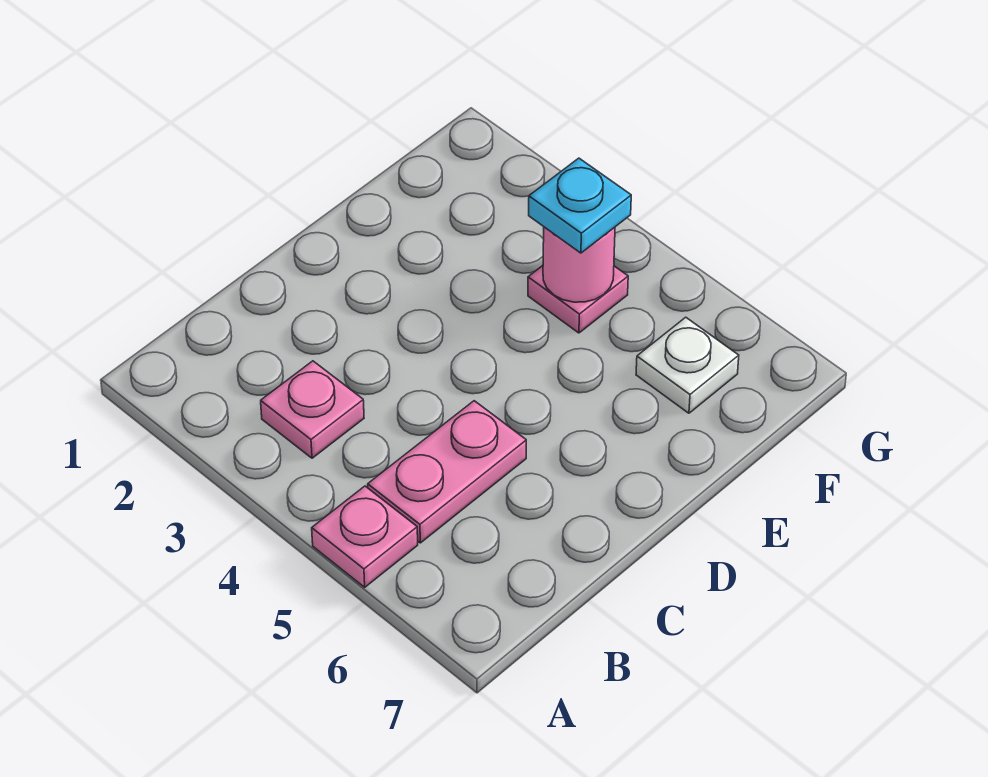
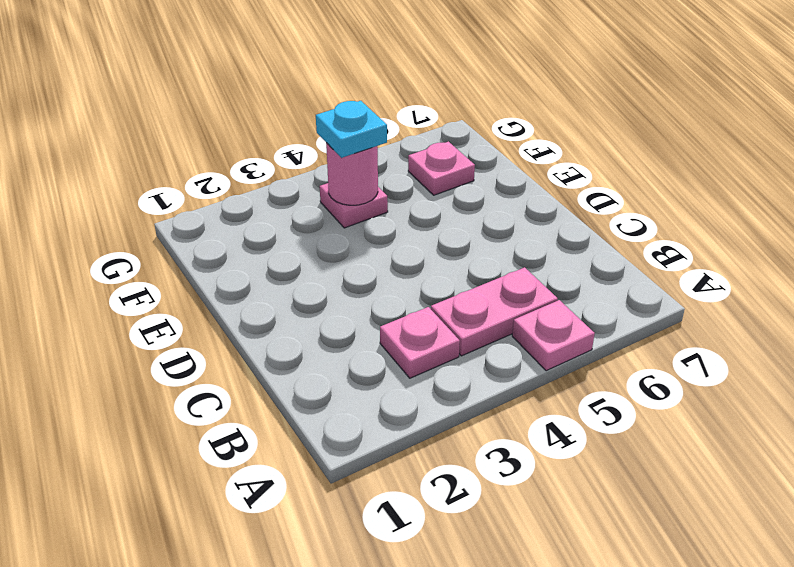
pink plate B5:C5 level 1 -> pink plate B4:B5 level 1
white plate F6 level 1 -> pink plate F6 level 1

